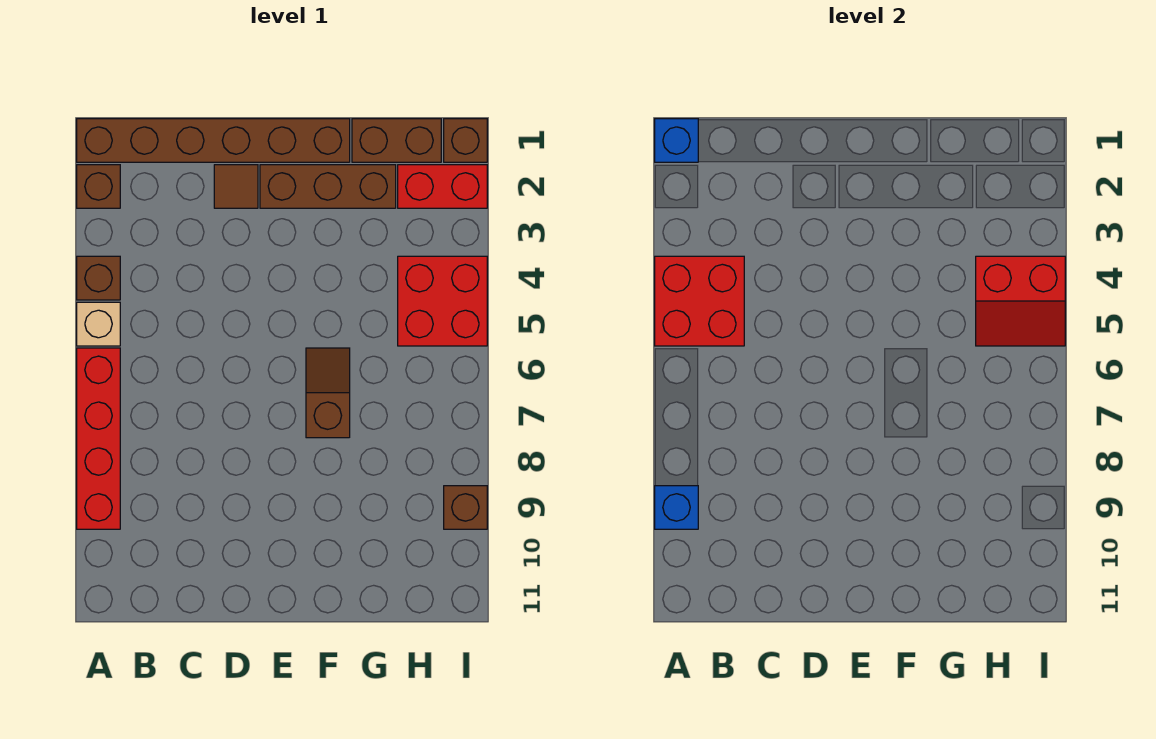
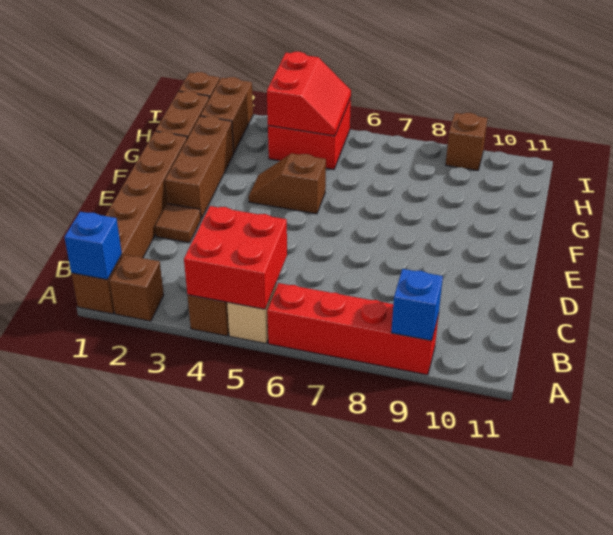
brown slope F6:F7 level 1 top 7 -> brown slope F4:F5 level 1 top 5
red brick H2:I2 level 1 -> brown brick H2:I2 level 1

